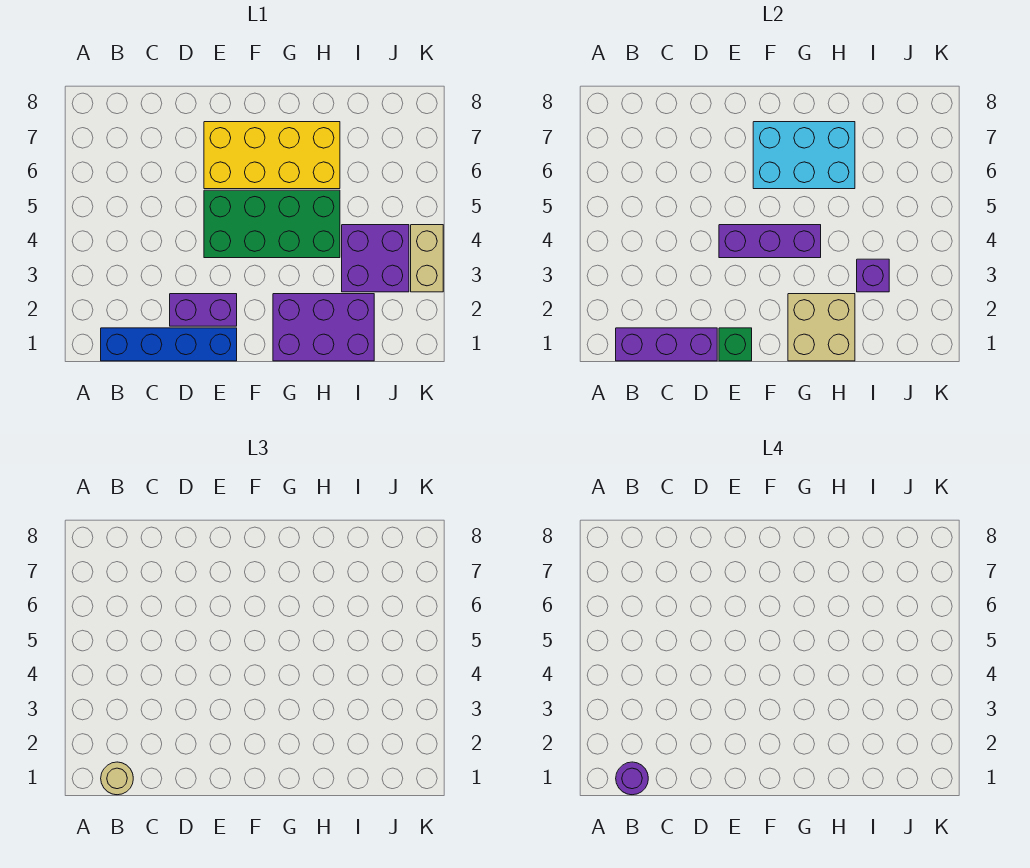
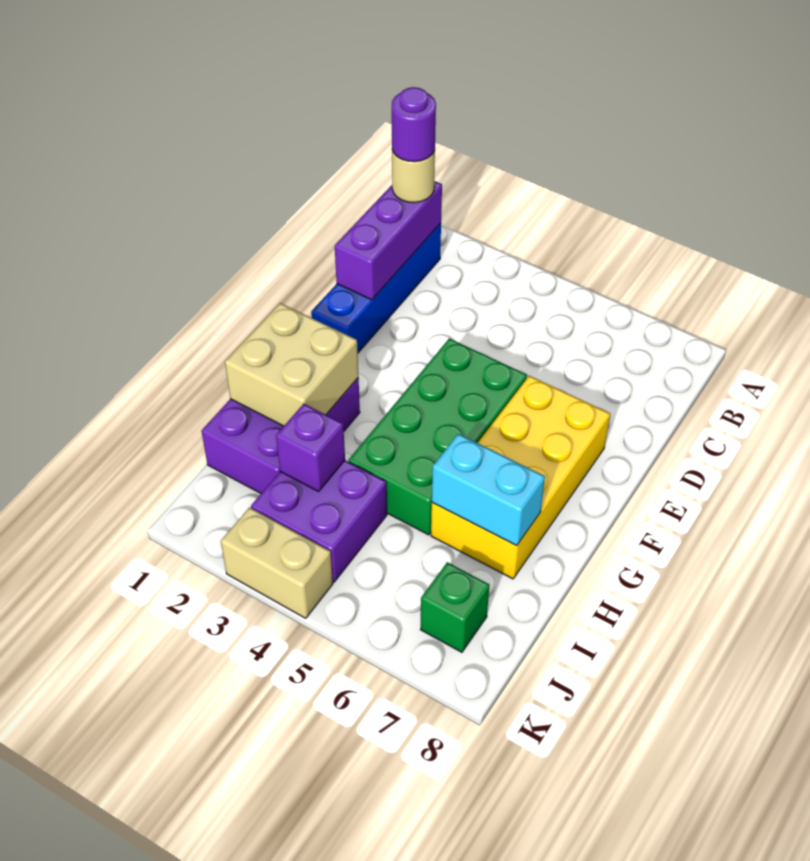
purple brick D2:E2 level 1 -> none
green brick E1 level 2 -> green brick J7 level 1
purple brick E4:G4 level 2 -> none
cyan brick F6:H7 level 2 -> cyan brick H6:H7 level 2

